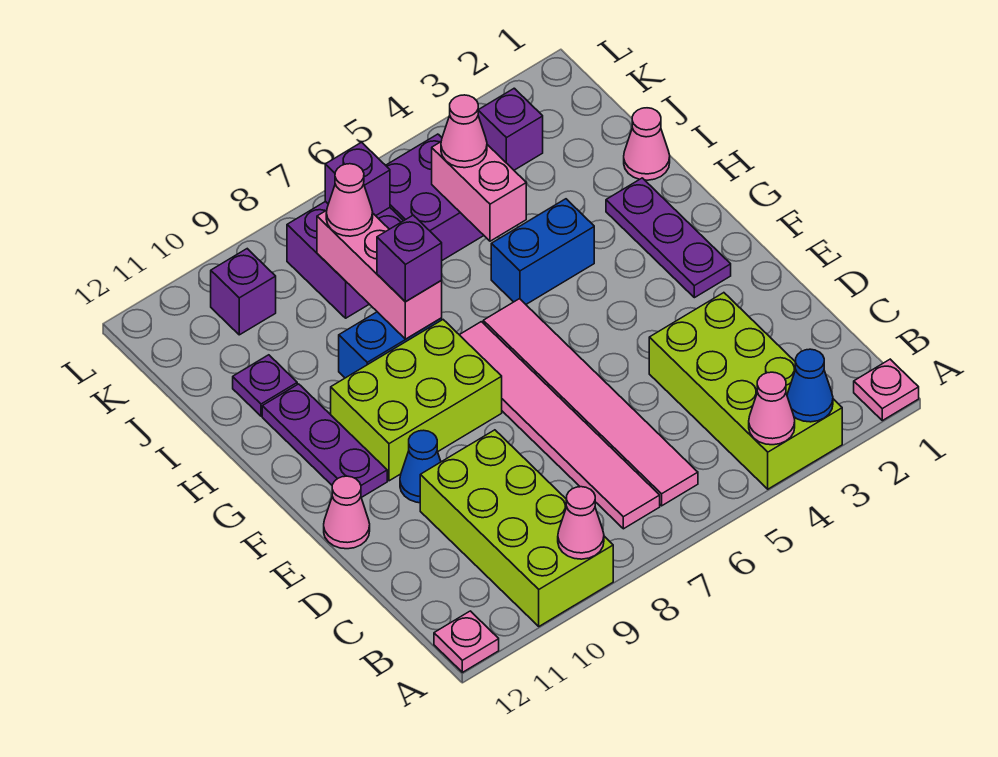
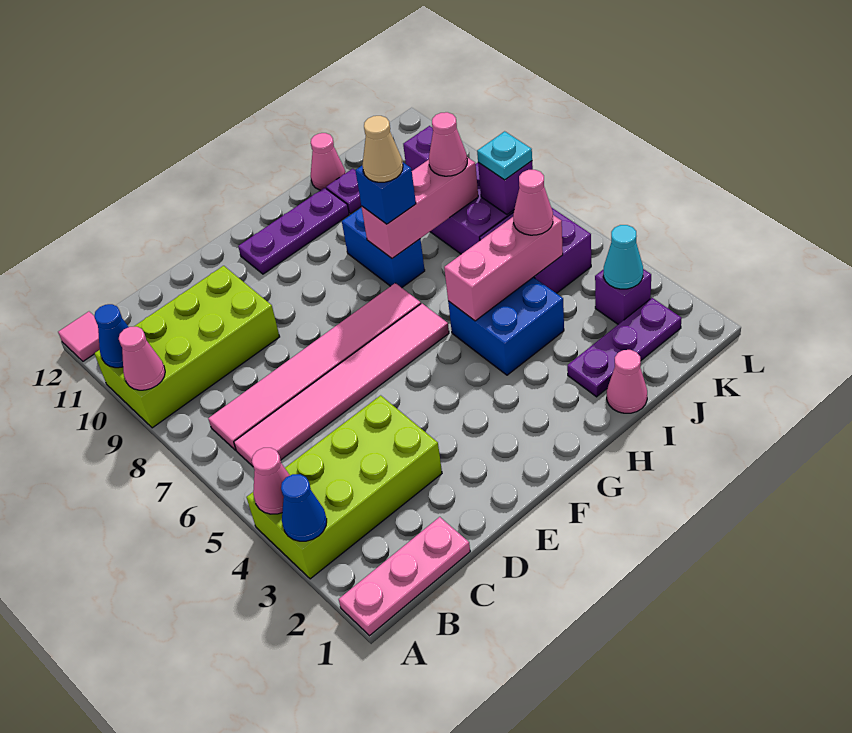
pink plate A1 level 1 -> pink plate A1:C1 level 1
pink plate A12 level 1 -> pink tile A12 level 1
blue cone E10 level 1 -> blue cone A10 level 2
pink cone E12 level 1 -> pink cone I12 level 1
purple plate F2:H2 level 1 -> purple plate I2:K2 level 1
lime brick F8:G10 level 1 -> none
blue brick H4:H5 level 1 -> blue brick H4:I5 level 1
purple brick H8 level 3 -> blue brick H8 level 3
none -> tan cone H8 level 4
pink brick I5:J5 level 2 -> pink brick H5:J5 level 2
none -> cyan cone K3 level 2
none -> cyan plate K7 level 3

